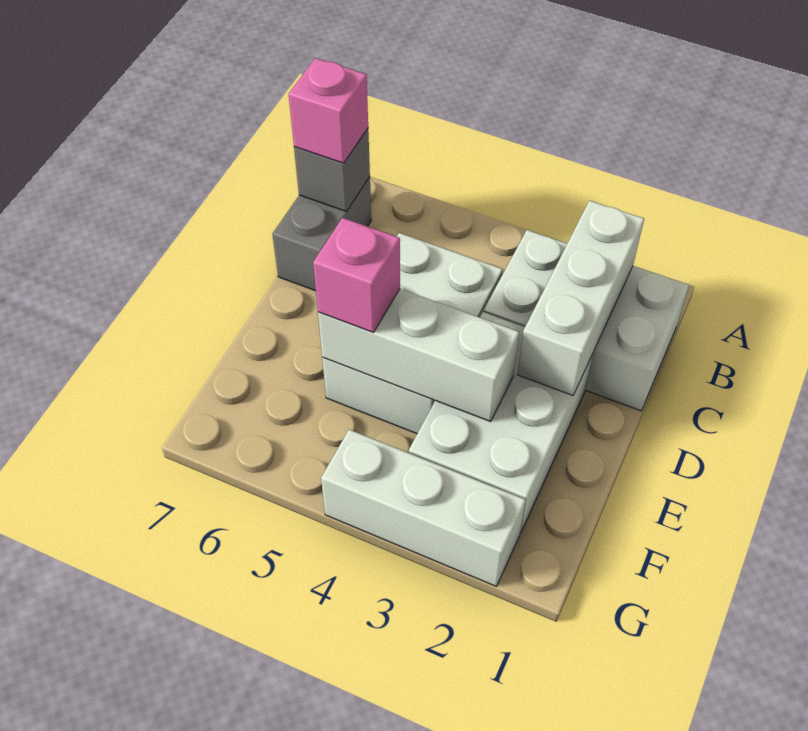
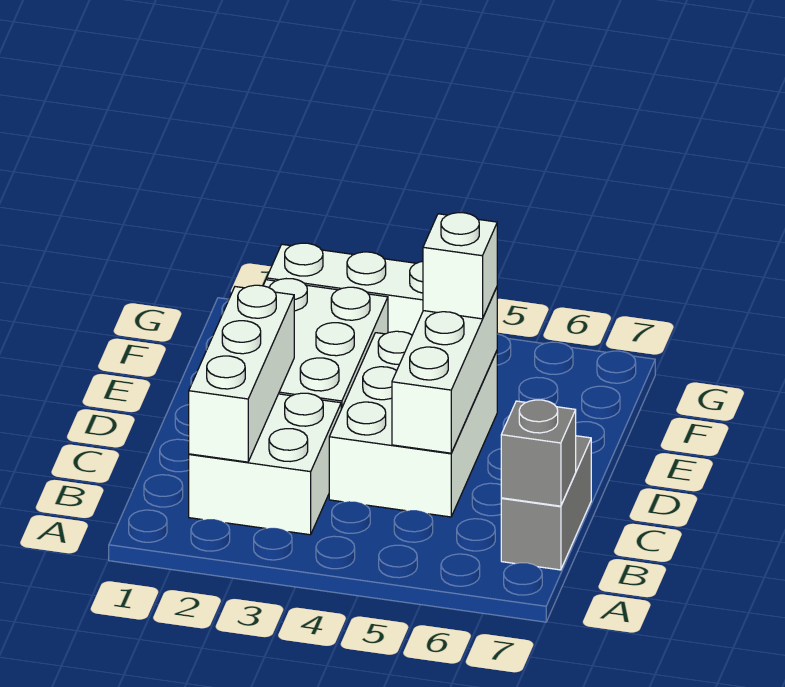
white brick B1:C3 level 1 -> white brick B2:C3 level 1
pink brick B7 level 3 -> none
white brick E3:E5 level 2 -> white brick C5:E5 level 2
pink brick E5 level 3 -> white brick E5 level 3

